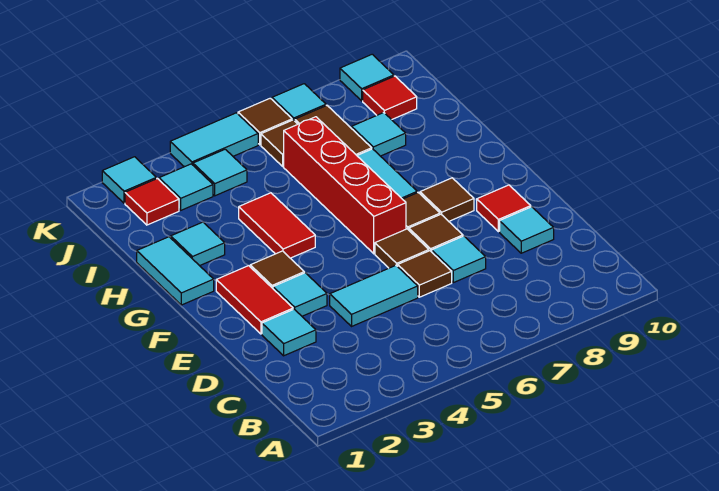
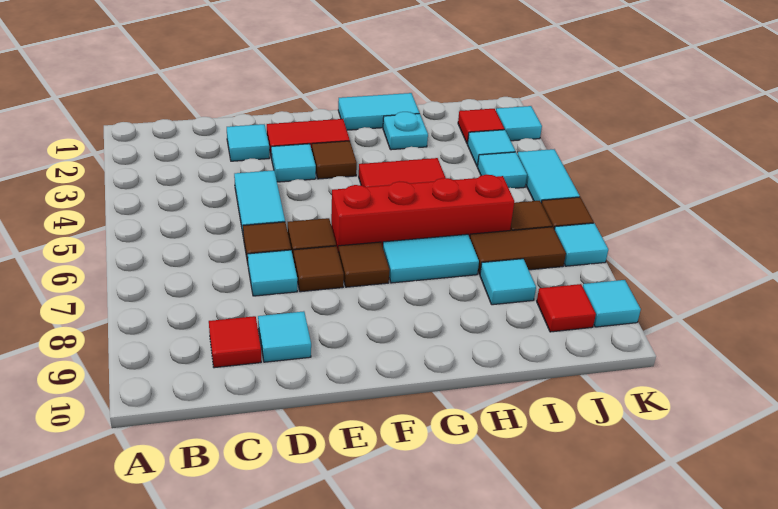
red tile E9 level 1 -> red tile C9 level 1
brown tile F8 level 1 -> none
cyan tile H2 level 1 -> cyan plate H2 level 1

